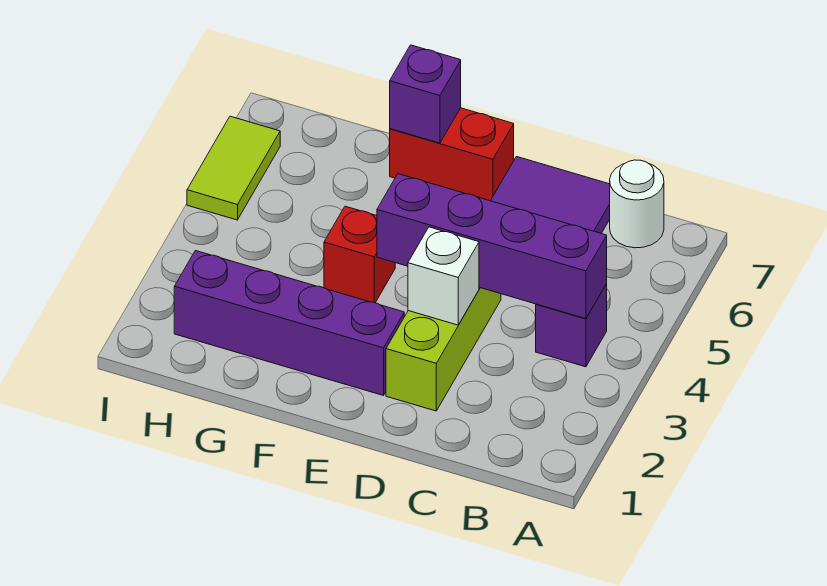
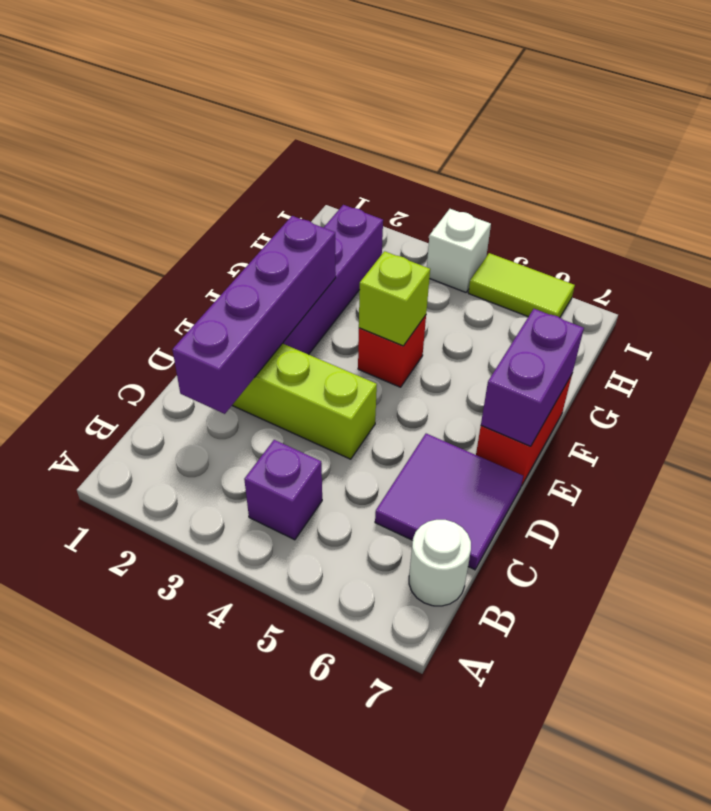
purple brick B4:E4 level 2 -> purple brick C2:F2 level 2
white brick D3 level 2 -> white brick I4 level 1
none -> lime brick F4 level 2
purple brick F7 level 2 -> purple brick E7:F7 level 2

